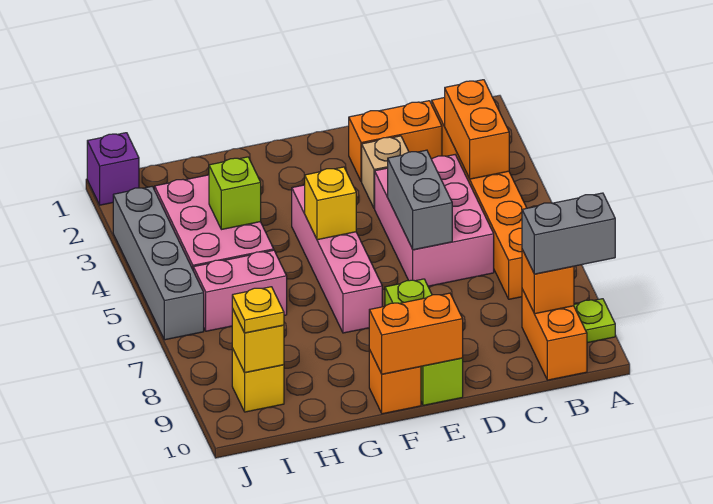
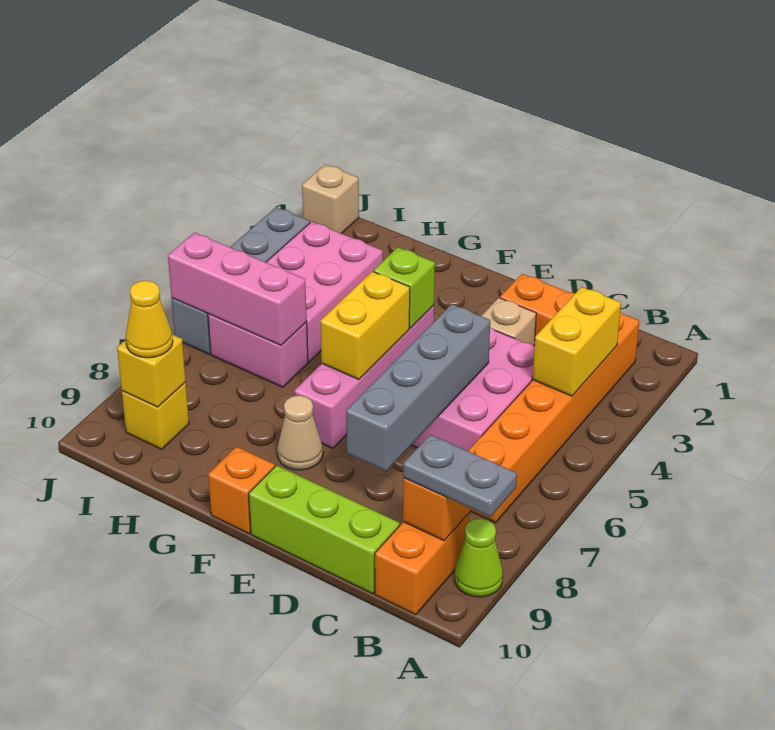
lime plate A9 level 1 -> lime cone A9 level 1
grey brick A9:B9 level 3 -> grey plate A9:B9 level 3
orange brick B3:B4 level 2 -> yellow brick B3:B4 level 2
grey brick D5:D6 level 2 -> grey brick D5:D8 level 2
lime brick E8:E10 level 1 -> lime brick C10:E10 level 1
orange brick E10:F10 level 2 -> none
yellow brick F5 level 2 -> yellow brick F5:F6 level 2
none -> tan cone F8 level 1
lime brick H4 level 2 -> lime brick F4 level 2
none -> pink brick H6:J6 level 2
yellow plate I9 level 3 -> yellow cone I9 level 3
purple brick J1 level 1 -> tan brick J1 level 1

